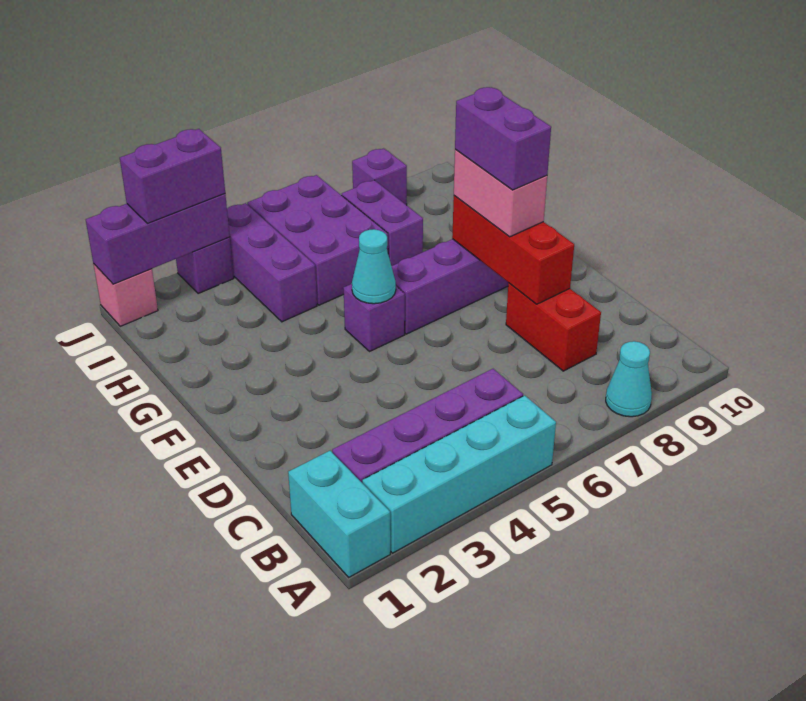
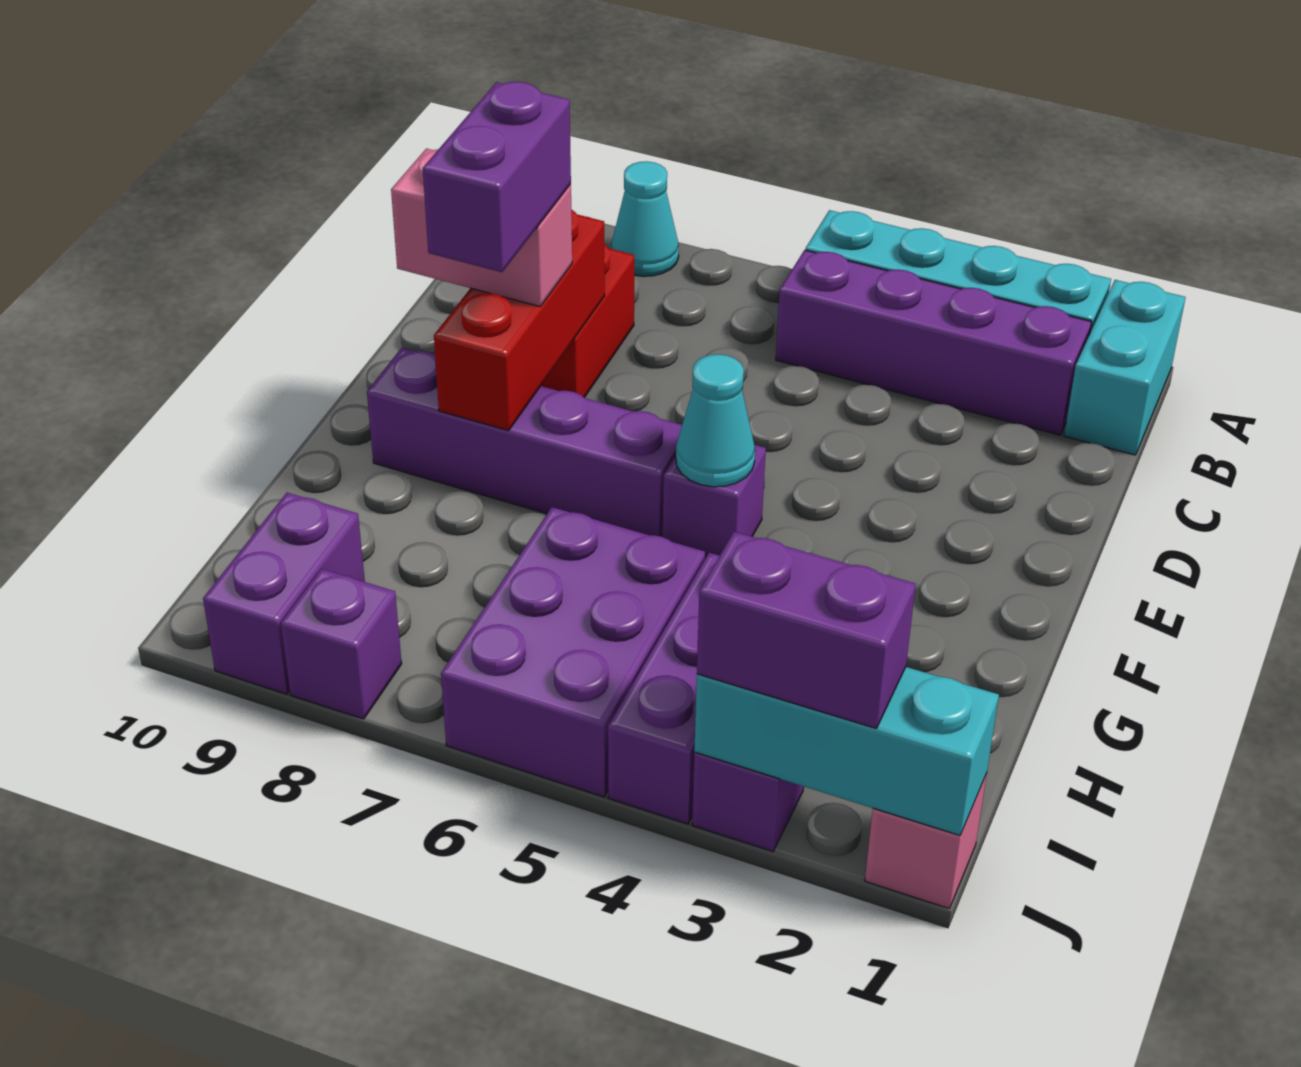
pink brick E8:F8 level 3 -> pink brick E8:E9 level 3
purple brick H7:I7 level 1 -> purple brick I9:J9 level 1
purple brick J1:J3 level 2 -> cyan brick J1:J3 level 2

